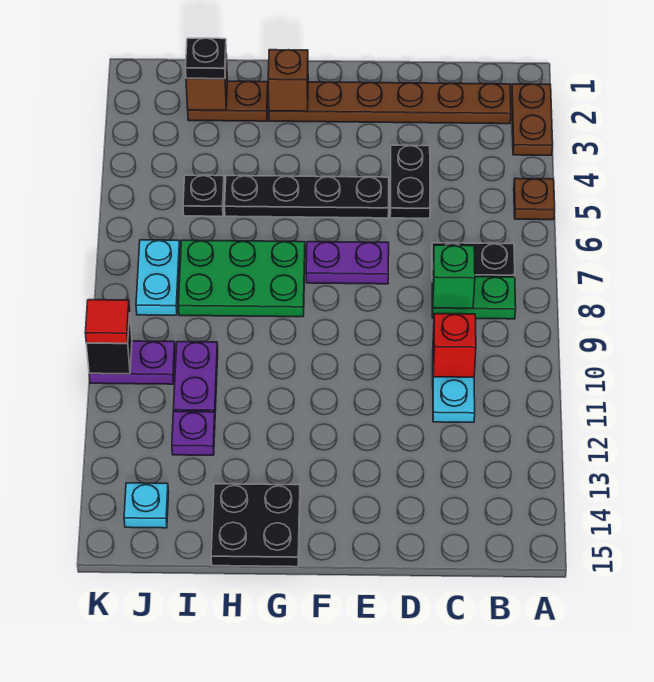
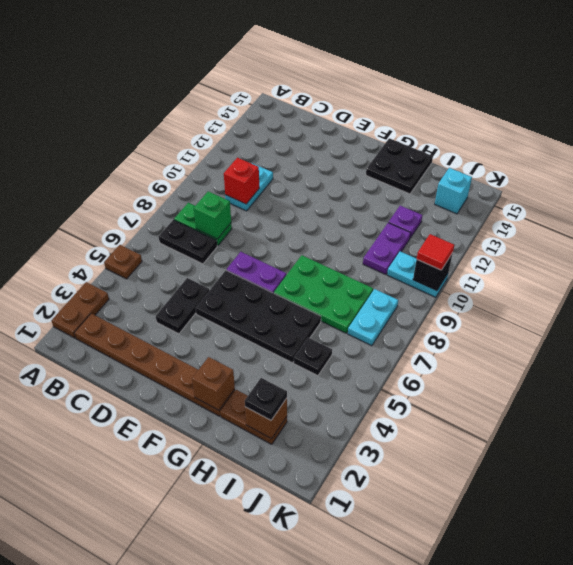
black plate E5:H5 level 1 -> black plate E5:H6 level 1
purple plate J10:K10 level 1 -> cyan plate J10:K10 level 1
cyan plate J14 level 1 -> cyan brick J14 level 1

